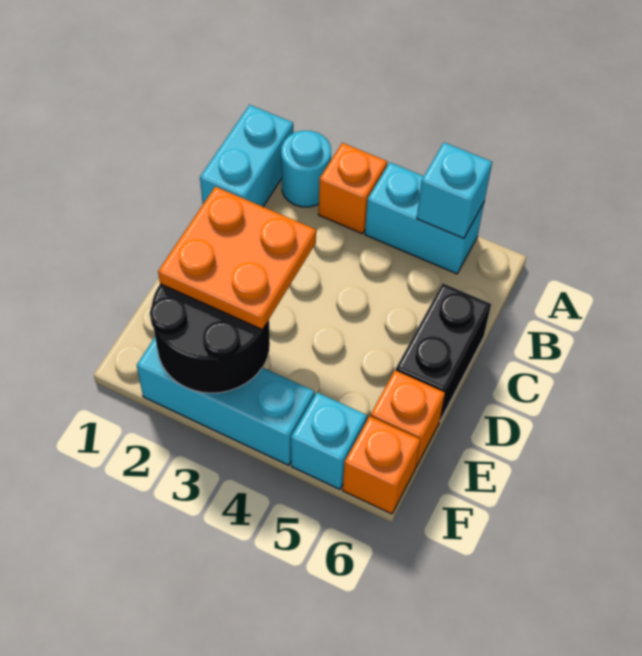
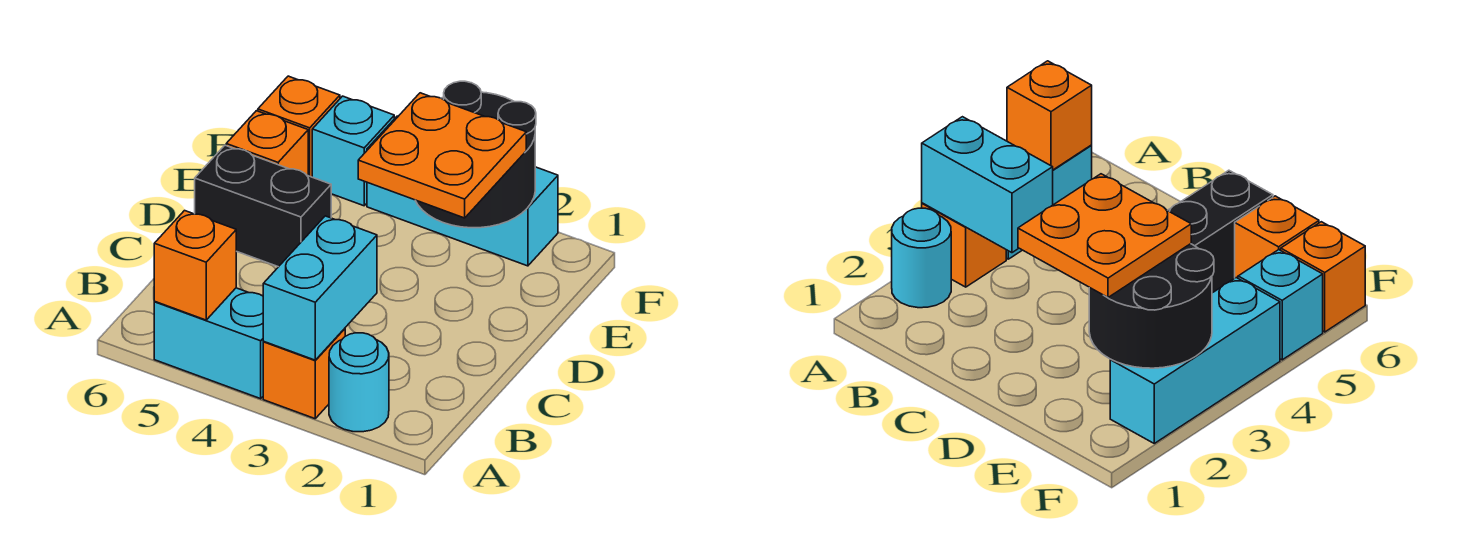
cyan brick A1:B1 level 1 -> cyan brick A3:B3 level 2
cyan brick A5 level 2 -> orange brick A5 level 2
black brick C6:D6 level 1 -> black brick D5:D6 level 1

